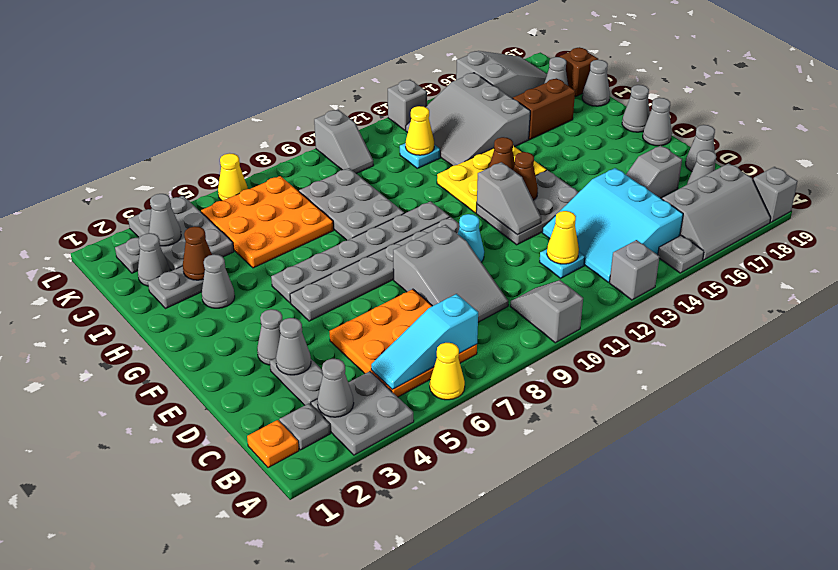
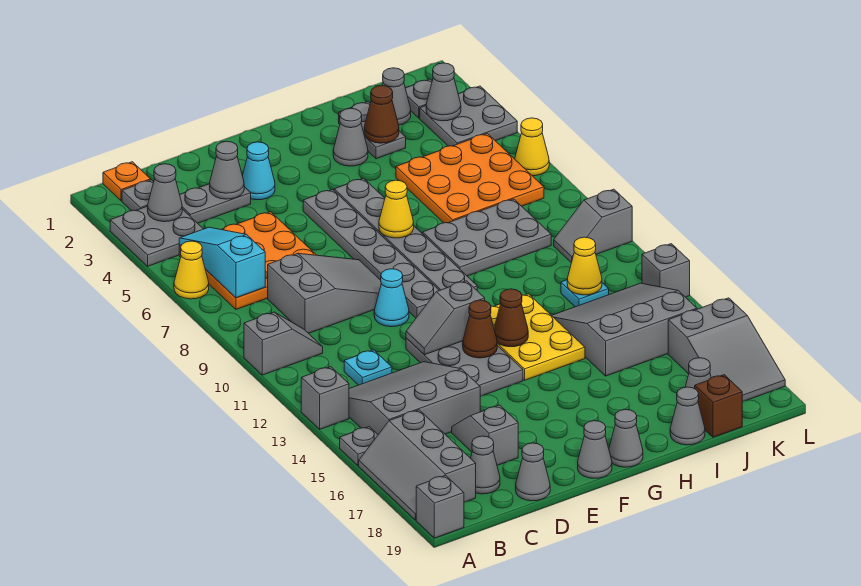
cyan slope B13:D15 level 1 top 15 -> grey slope B13:D15 level 1 top 15
grey slope C8:E9 level 1 top E -> grey slope C8:E9 level 1 top C
yellow cone C12 level 2 -> yellow cone G7 level 2
grey cone E3 level 1 -> cyan cone E3 level 1
brown brick I16:I17 level 1 -> none
grey plate J3:L4 level 1 -> grey plate K3:L4 level 1

